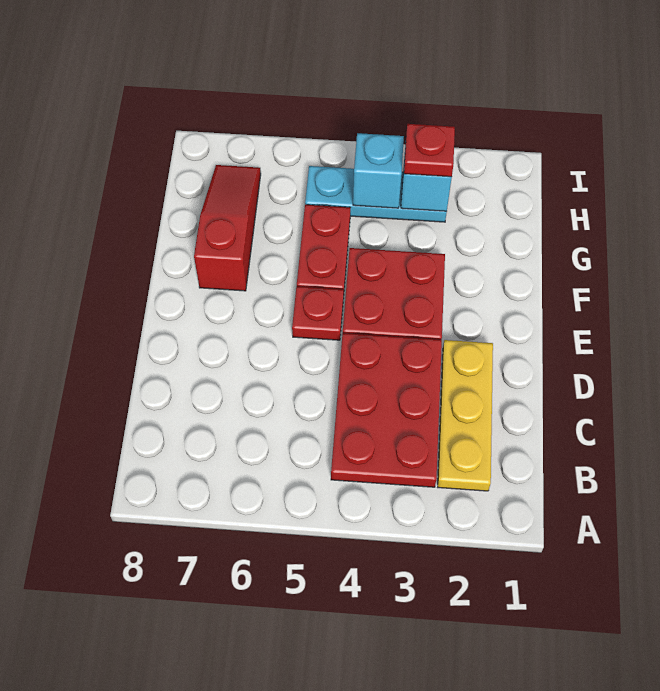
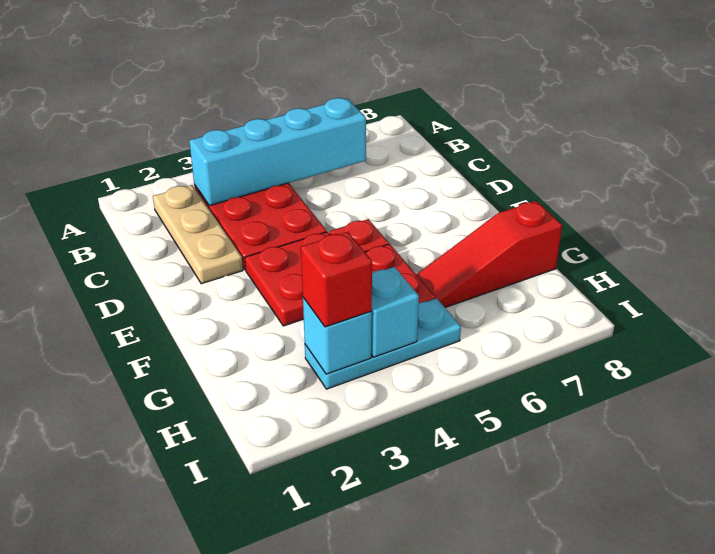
yellow plate B2:D2 level 1 -> tan plate B2:D2 level 1
none -> cyan brick B3:B6 level 2
red slope F7:H7 level 1 top F -> red slope G6:G8 level 1 top 8
red plate H3 level 3 -> red brick H3 level 3

